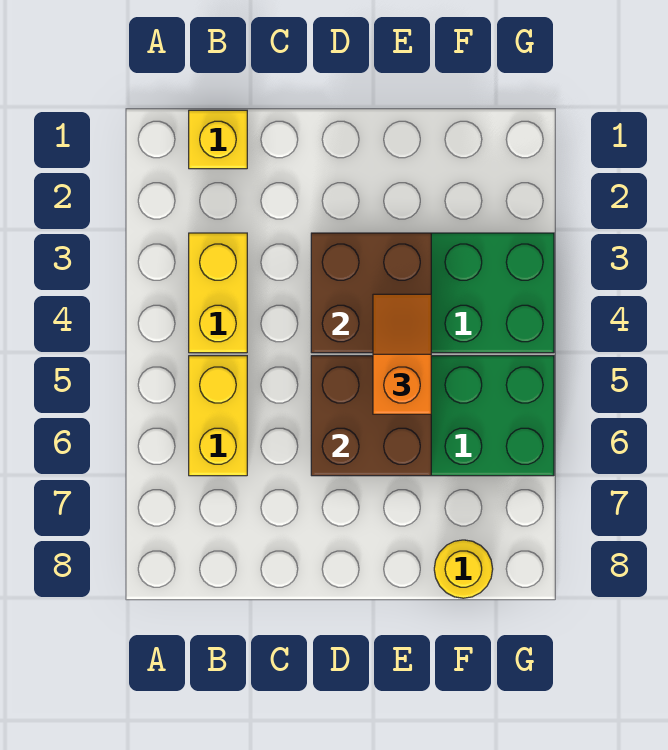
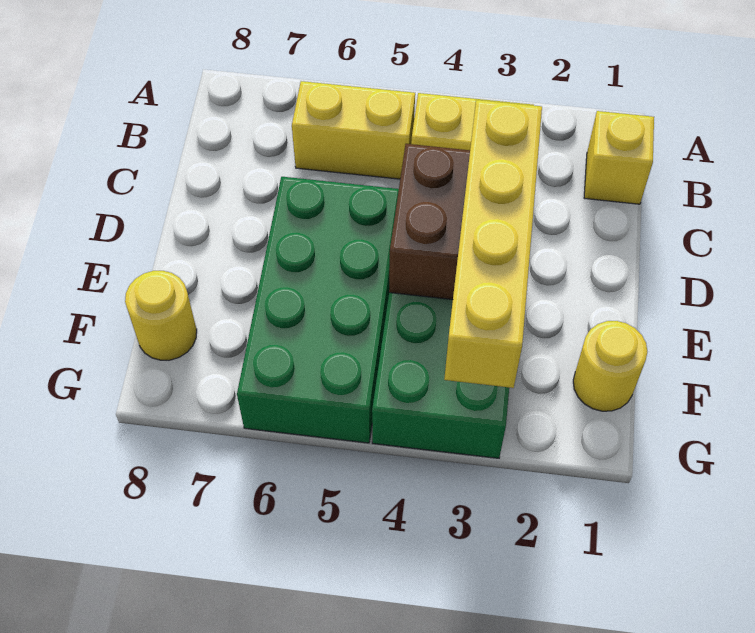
none -> yellow brick D3:G3 level 3
brown brick D5:E6 level 2 -> none
orange slope E4:E5 level 3 top 5 -> none
none -> yellow round brick F1 level 1

